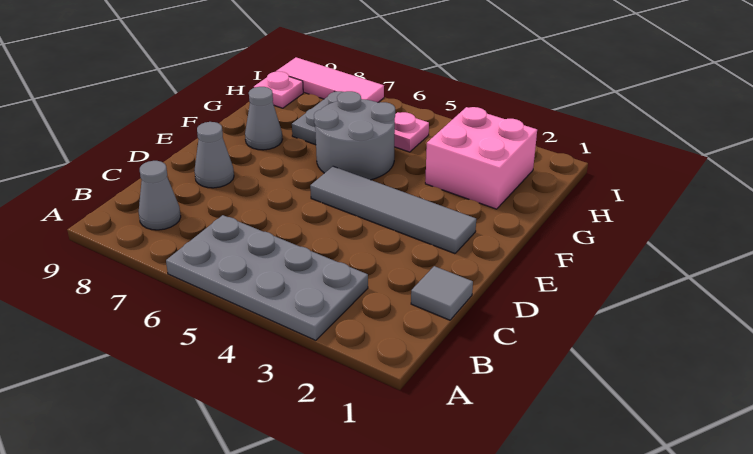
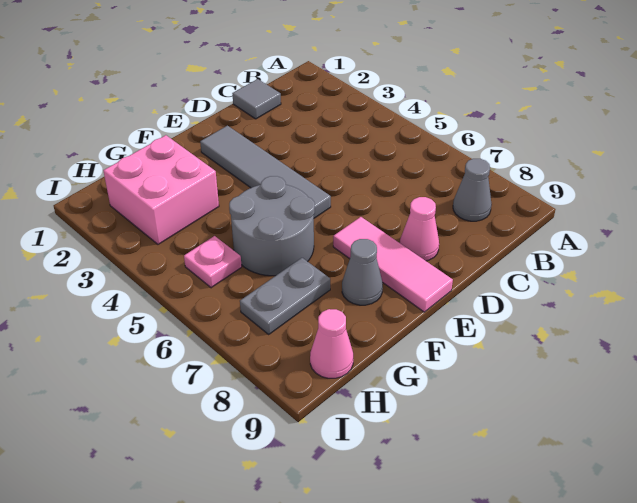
grey plate A3:B6 level 1 -> none
grey cone D8 level 1 -> pink cone D8 level 1
pink plate H9 level 1 -> pink cone H9 level 1
pink tile I7:I9 level 1 -> pink tile E7:E9 level 1

